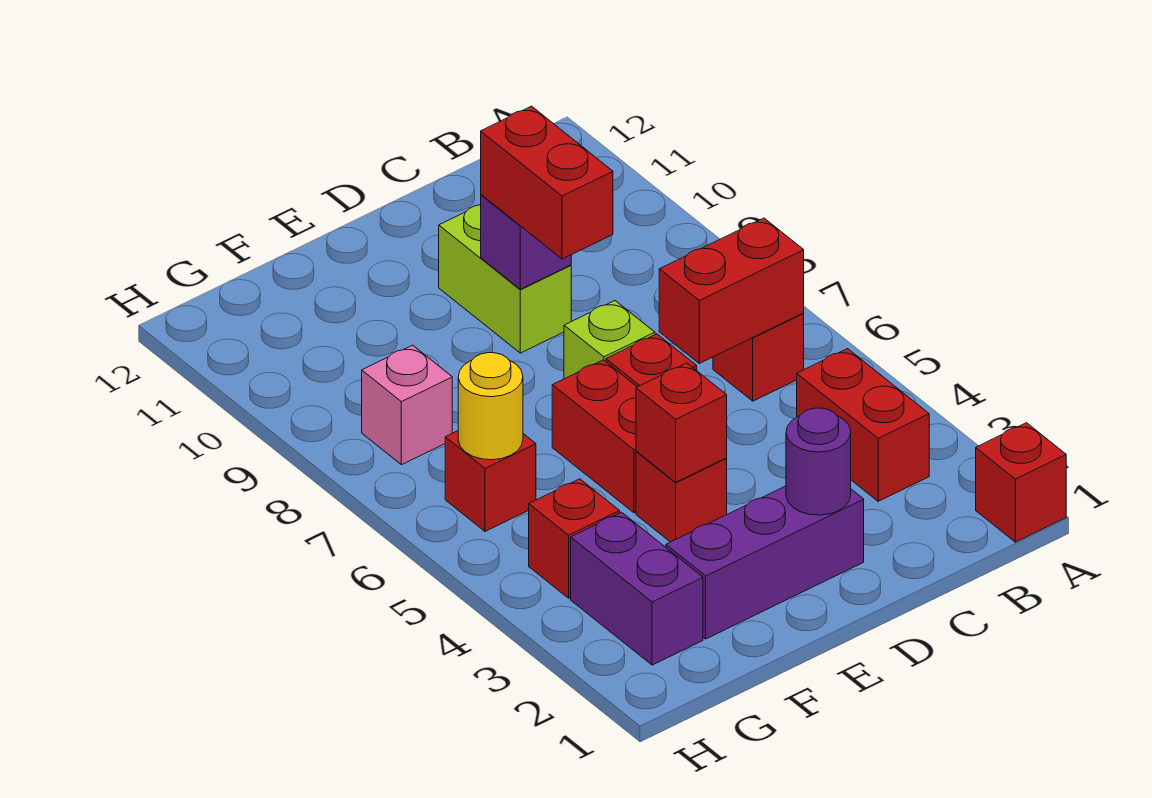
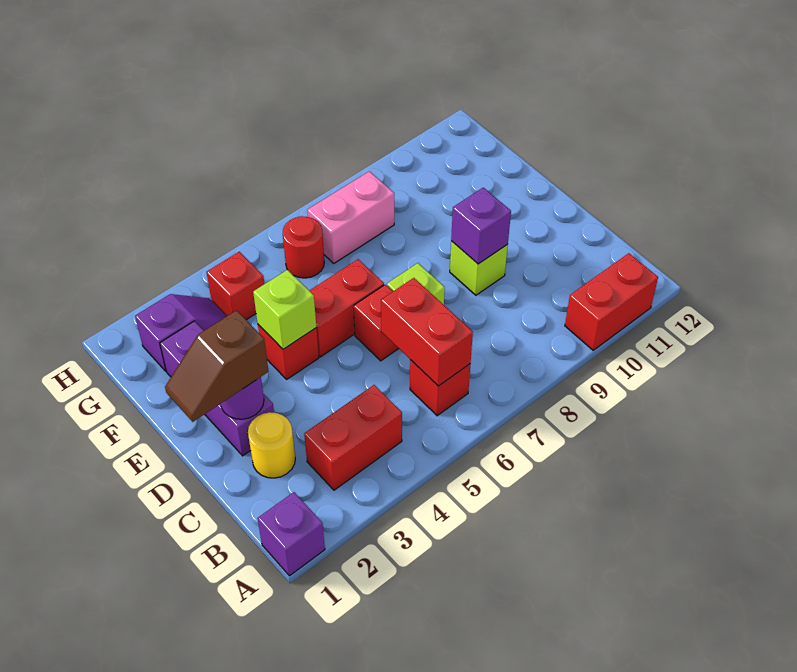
red brick A1 level 1 -> purple brick A1 level 1
none -> brown slope D1:D2 level 3 top 2
red brick D8:D9 level 3 -> red brick A10:A11 level 1
lime brick D9:D10 level 1 -> lime brick D9 level 1
red brick E4 level 2 -> lime brick E4 level 2
purple brick G2:G3 level 1 -> purple slope G2:G3 level 1 top 2
red brick G6 level 1 -> red round brick G6 level 1
yellow round brick G6 level 2 -> yellow round brick C2 level 1
pink brick G8 level 1 -> pink brick G7:G8 level 1

